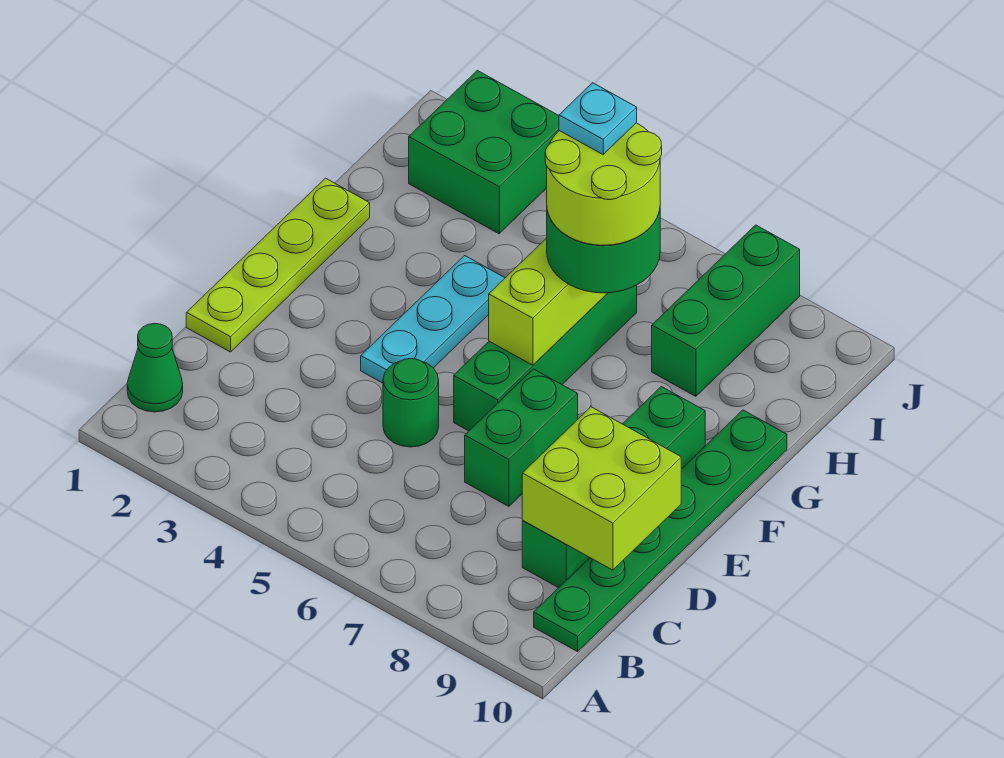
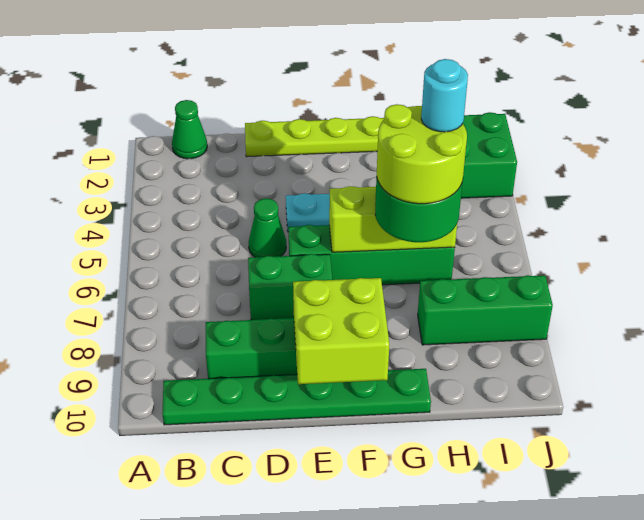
lime brick C9:D10 level 2 -> lime brick E9:F10 level 2
green round brick D5 level 1 -> green cone D5 level 1
cyan plate H6 level 5 -> cyan round brick H6 level 5

